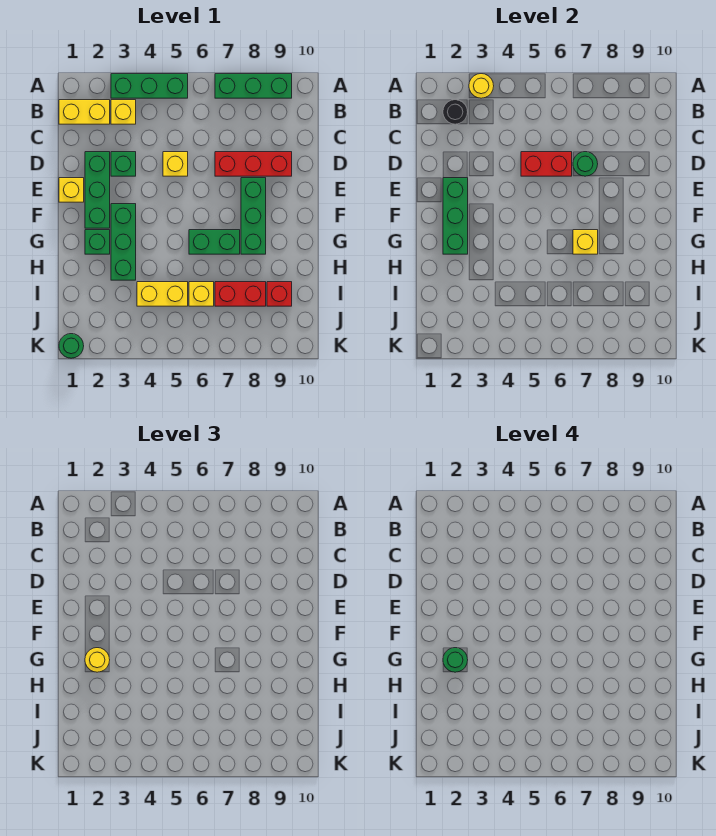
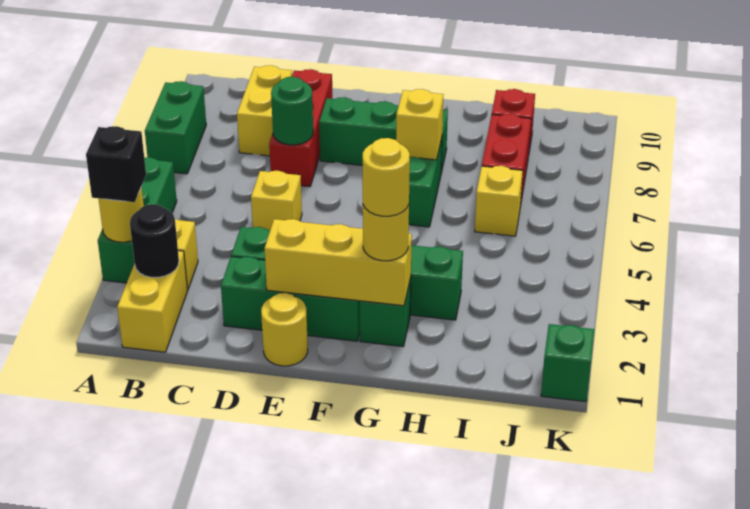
none -> black brick A3 level 3
green brick A7:A9 level 1 -> green brick A7:A8 level 1
red brick D5:D6 level 2 -> none
yellow brick E1 level 1 -> yellow round brick E1 level 1
green brick E2:G2 level 2 -> yellow brick E2:G2 level 2
green round brick G2 level 4 -> yellow round brick G2 level 4
yellow brick I4:I5 level 1 -> yellow brick C8:C9 level 1
green round brick K1 level 1 -> green brick K1 level 1

